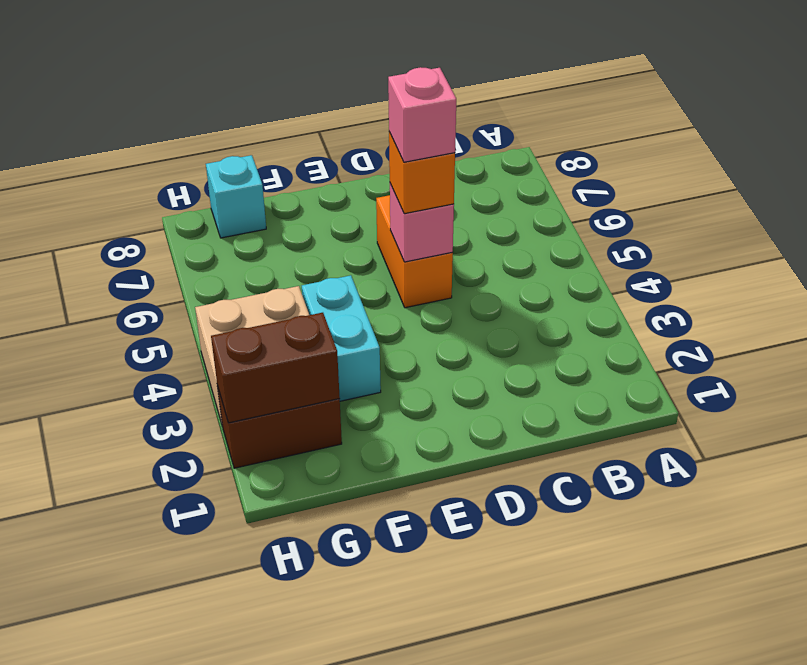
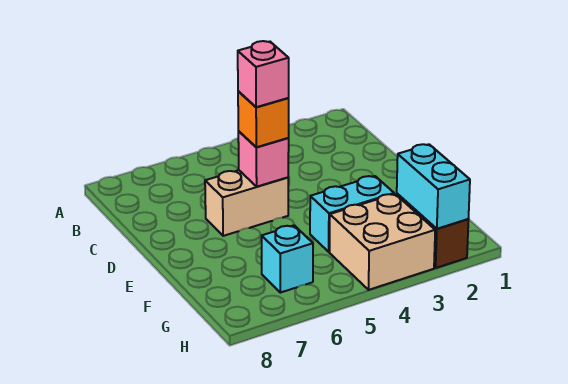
orange brick D5:D6 level 1 -> tan brick D5:D6 level 1
brown brick G2:H2 level 2 -> cyan brick G2:H2 level 2
cyan brick G8 level 1 -> cyan brick G6 level 1

